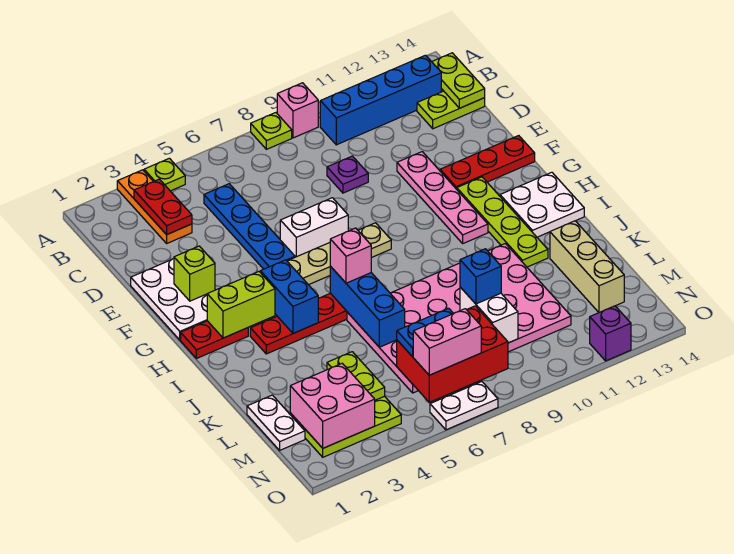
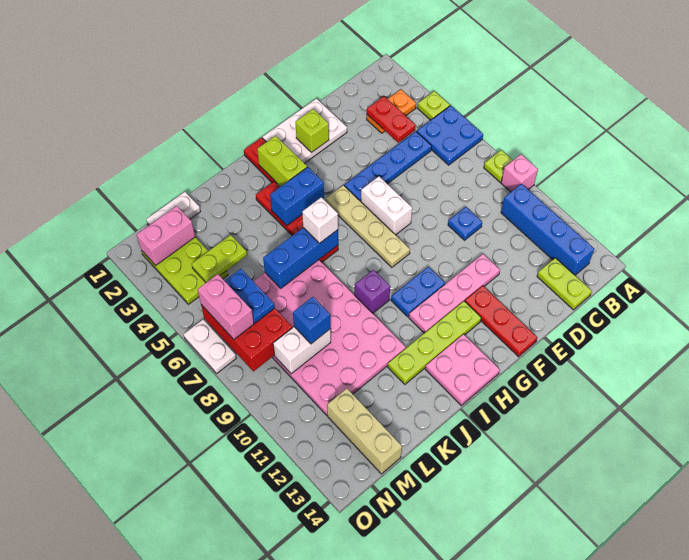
orange plate A3:C3 level 1 -> orange plate B3:C3 level 1
none -> blue plate A5:B6 level 1
red plate B3:C3 level 2 -> red plate C3:C4 level 2
lime plate B14:C14 level 2 -> none
purple plate D9 level 1 -> blue plate D9 level 1
none -> blue plate G10:H10 level 1
white plate H13:I14 level 1 -> pink plate H13:I14 level 1
pink brick I6 level 3 -> white brick I6 level 3
tan brick K13:M13 level 1 -> tan brick M12:M14 level 1
pink brick M2:N3 level 2 -> pink brick M2:N2 level 2
purple brick O12 level 1 -> purple brick I9 level 1

